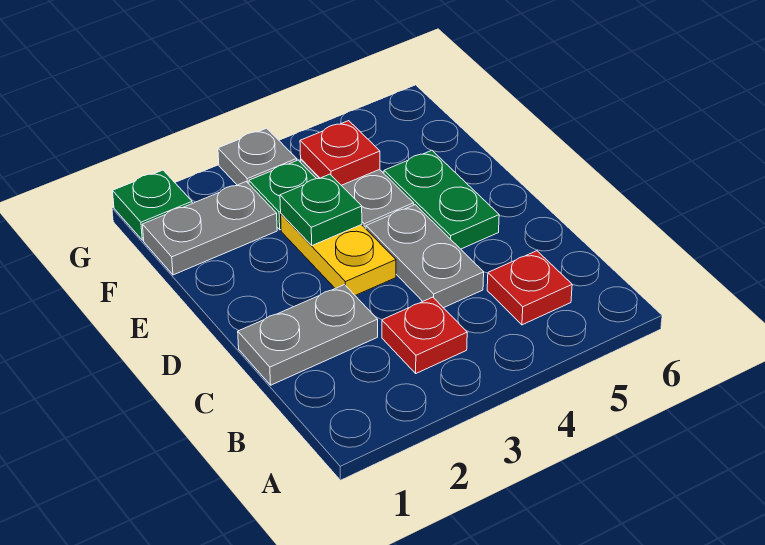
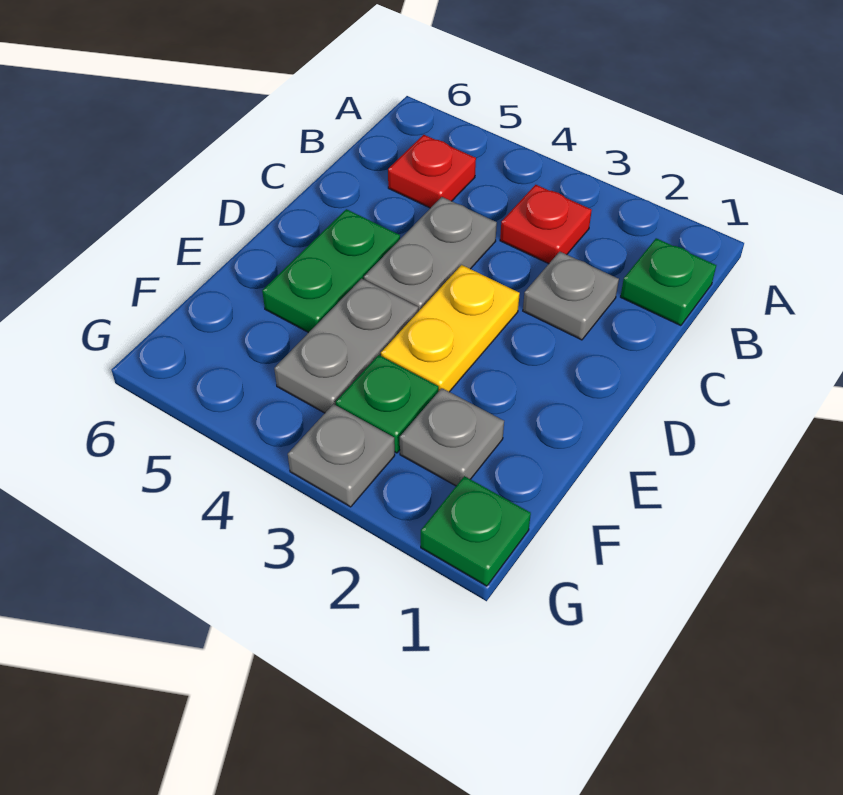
grey plate C1:C2 level 1 -> grey plate C2 level 1
green plate E3 level 2 -> green plate B1 level 1
grey plate F1:F2 level 1 -> grey plate F2 level 1
red plate F4 level 2 -> none

